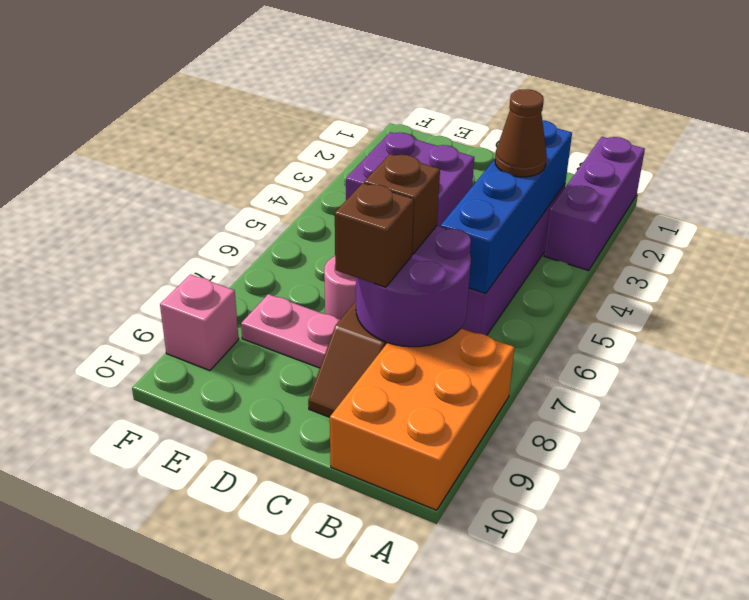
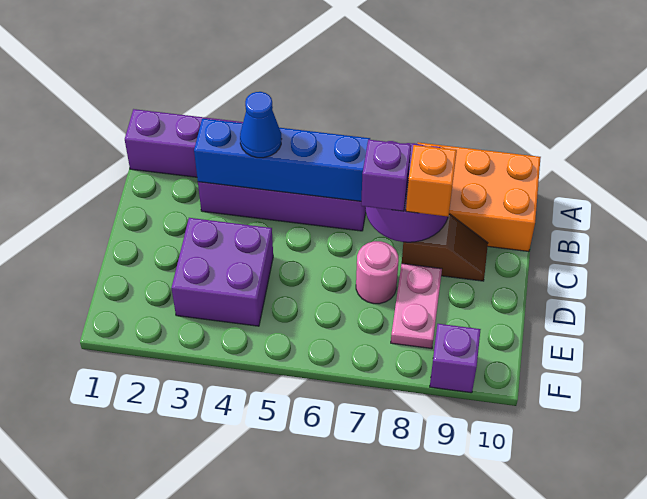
brown cone B4 level 3 -> blue cone B4 level 3
brown brick C7 level 3 -> purple brick C7 level 3
brown brick C8 level 3 -> orange brick C8 level 3
pink brick F9 level 1 -> purple brick F9 level 1

